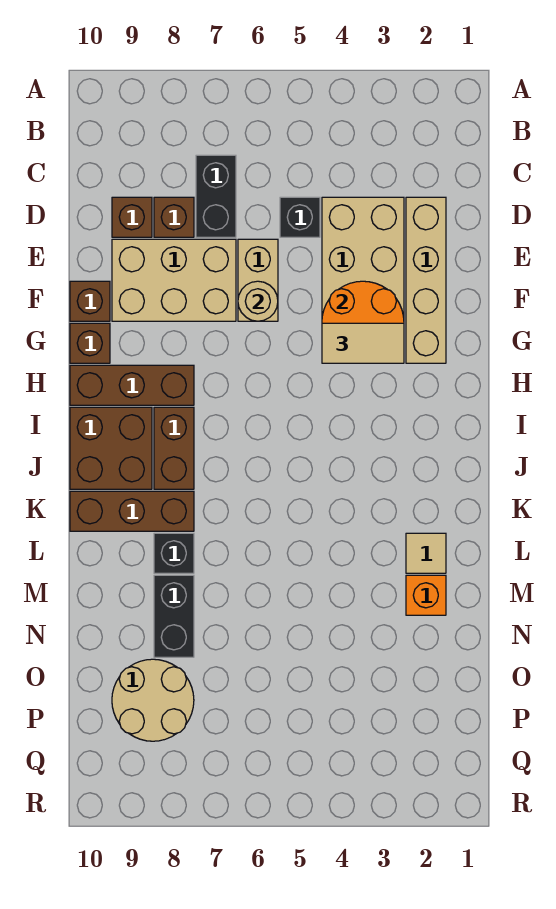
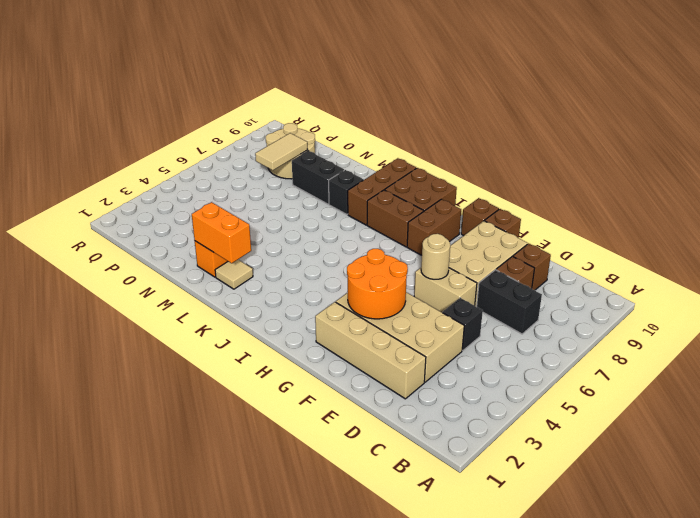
tan tile G3:G4 level 3 -> tan tile O7:O8 level 2
brown brick H8:H10 level 1 -> brown brick H8:H9 level 1
none -> orange brick L2:M2 level 2

